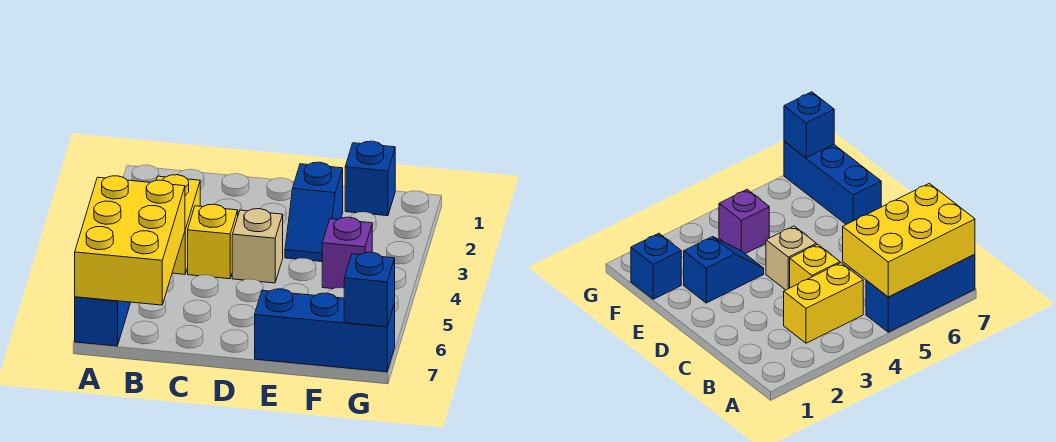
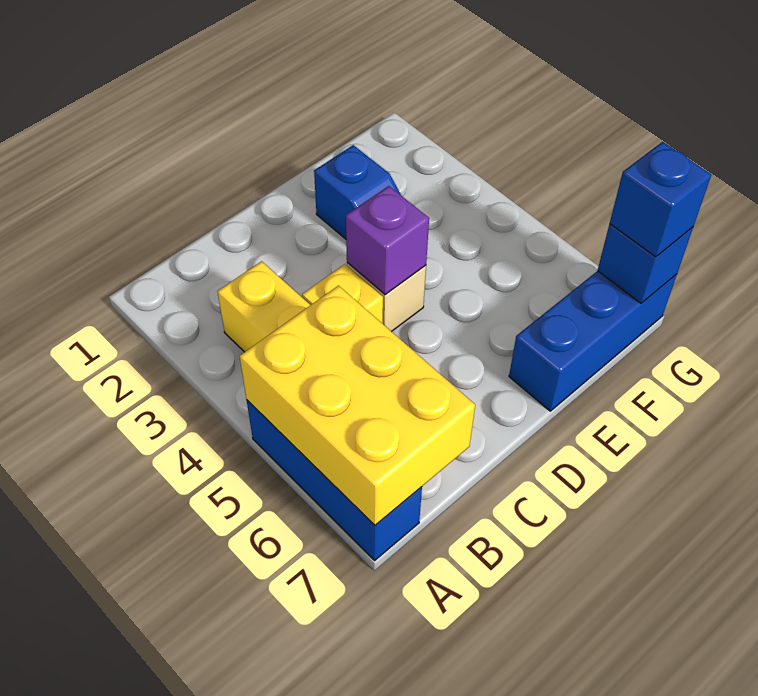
blue brick F1 level 1 -> blue brick G7 level 3
purple brick F4 level 1 -> purple brick D4 level 2

